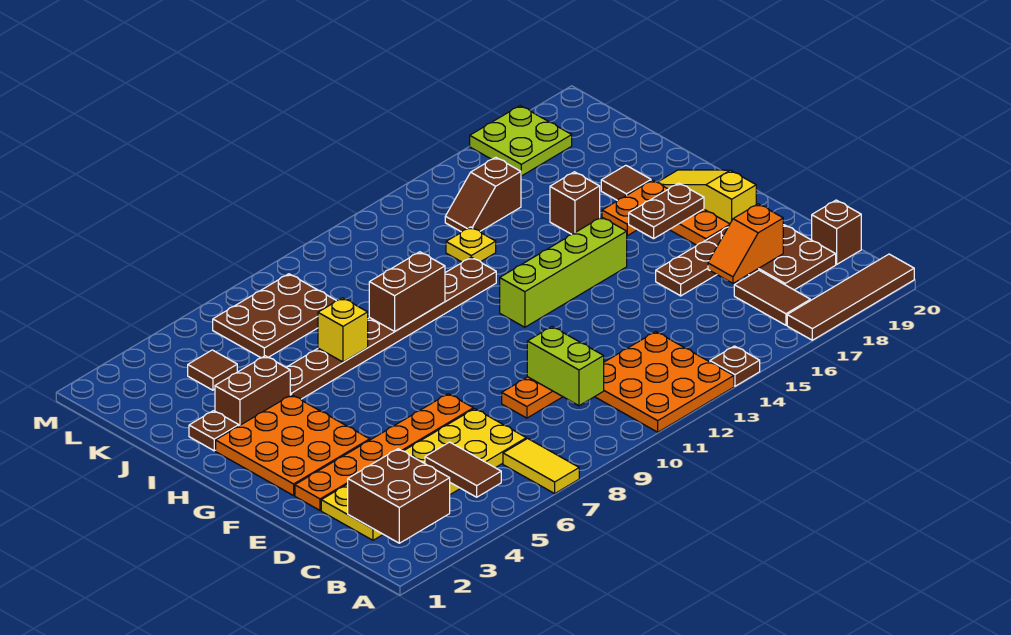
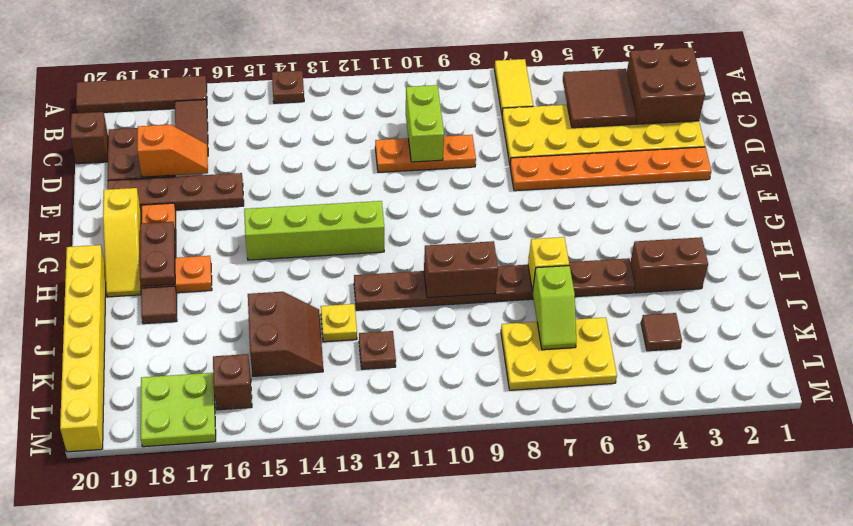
orange plate A11:C13 level 1 -> none
brown tile B5:C5 level 2 -> brown tile B4:C5 level 2
orange plate F2:H4 level 1 -> none
brown plate G17:G18 level 2 -> brown plate G18:H18 level 2
none -> yellow brick H20:M20 level 1
brown plate I2 level 1 -> brown plate K12 level 1
brown brick I16 level 1 -> brown brick L16 level 1
none -> lime slope J7:K7 level 2 top J
brown plate K6:L8 level 1 -> yellow plate K6:L8 level 1
brown slope K14:K15 level 1 top 15 -> brown slope J14:K15 level 1 top 15

